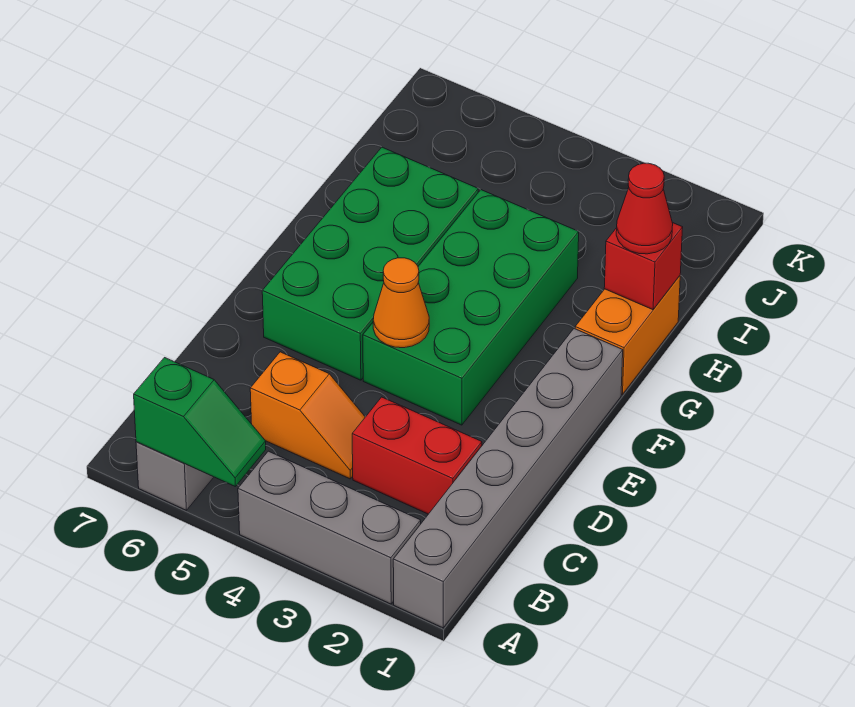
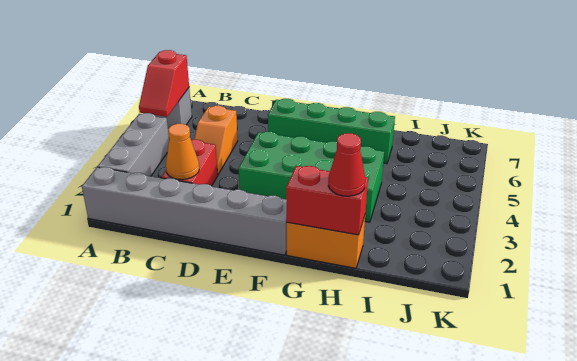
green slope A5:A6 level 2 top 6 -> red slope A5:A6 level 2 top 6
orange cone E4 level 2 -> orange cone C2 level 2
green brick E5:H6 level 1 -> green brick E6:H6 level 1
red brick H1 level 2 -> red brick G1:H1 level 2

